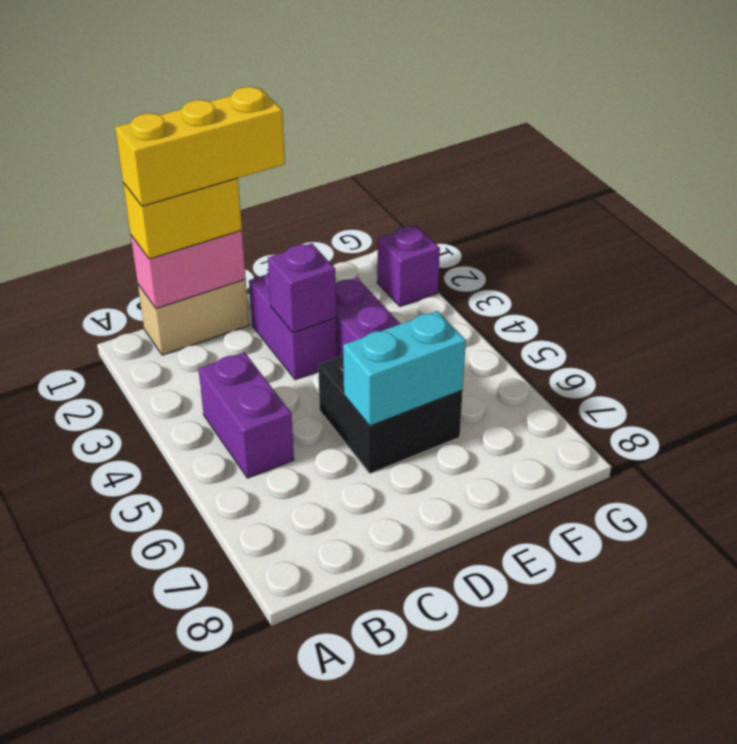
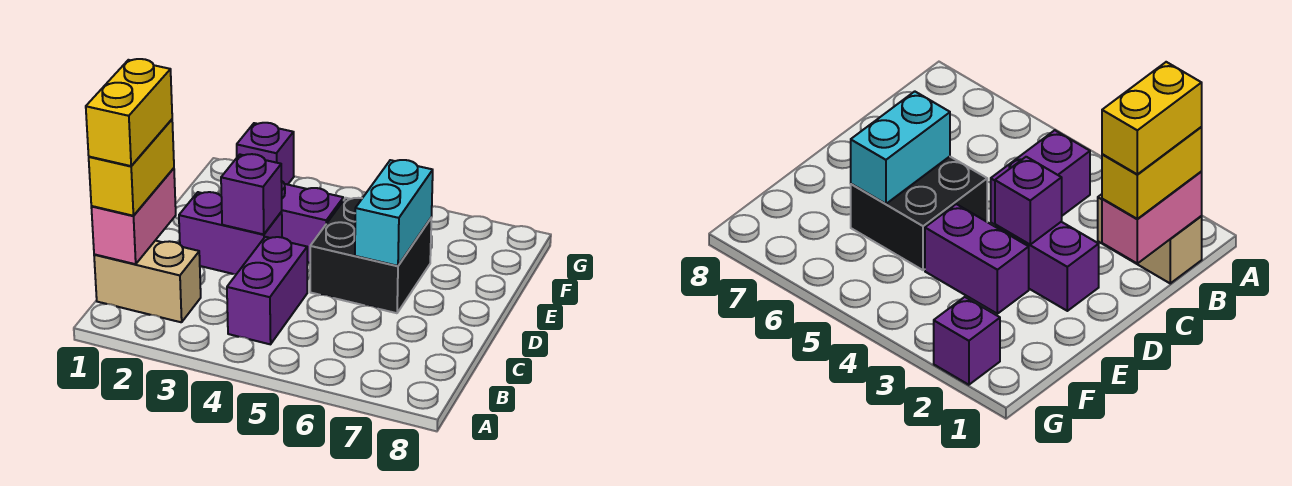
tan brick B1:C1 level 1 -> tan brick B1:B2 level 1
yellow brick B1:D1 level 4 -> yellow brick B1:C1 level 4
purple brick B4:B5 level 1 -> purple brick B4:C4 level 1

